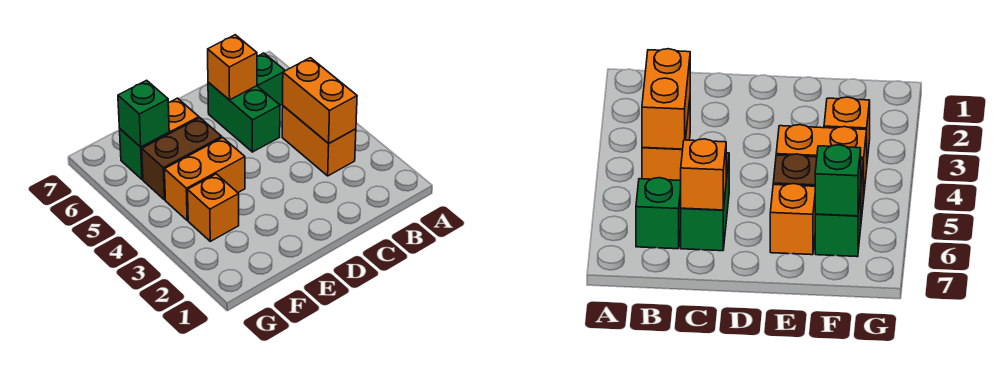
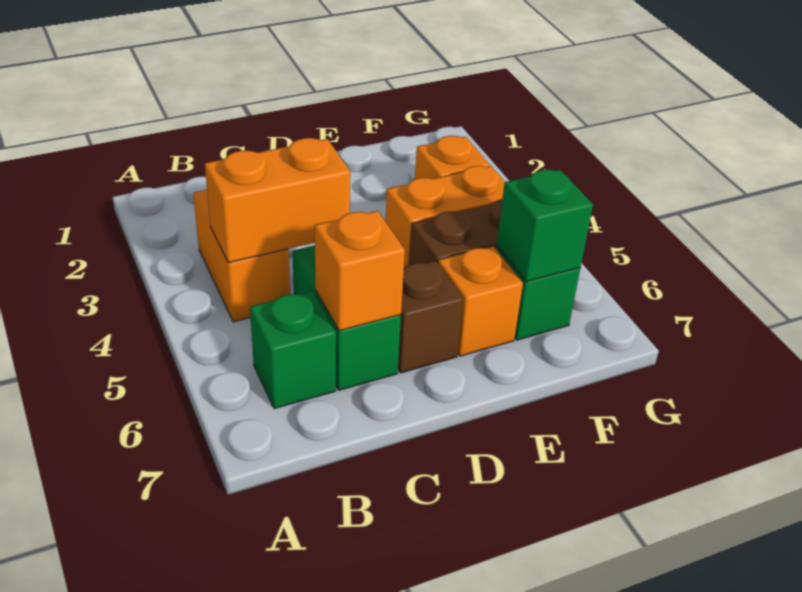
orange brick B3:B4 level 2 -> orange brick B4:C4 level 2
none -> brown brick D6 level 1

